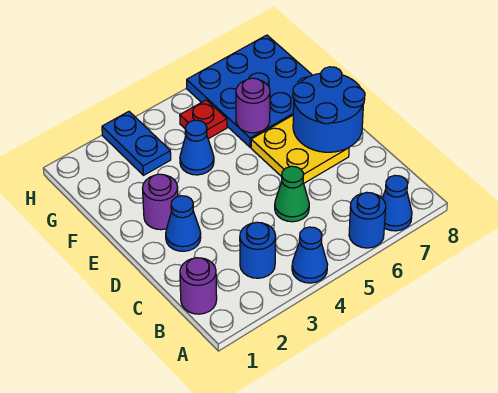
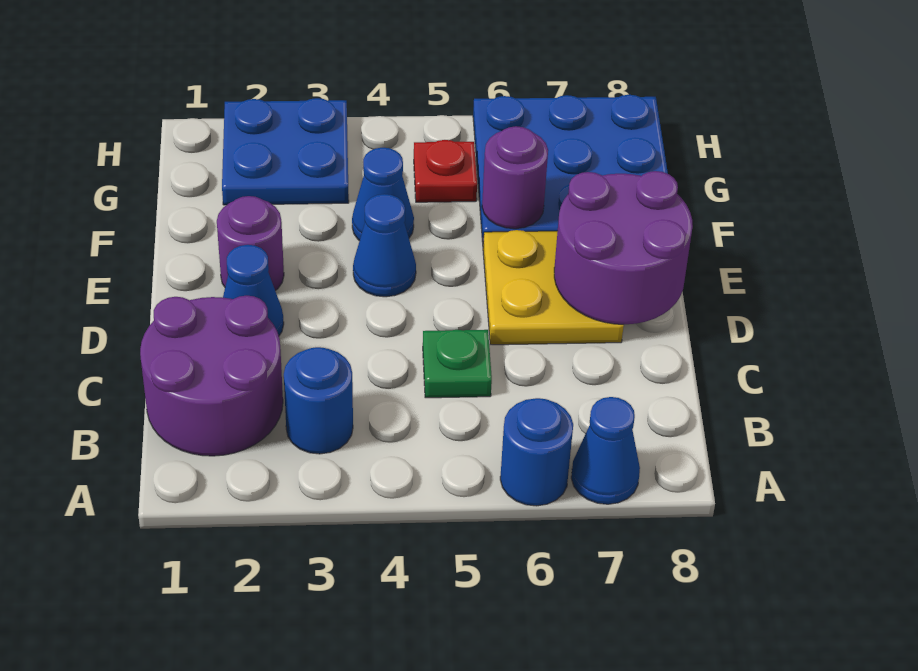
blue cone A4 level 1 -> blue cone E4 level 1
purple round brick B1 level 1 -> purple round brick B1:C2 level 1
green cone C5 level 1 -> green plate C5 level 1
blue round brick D7:E8 level 2 -> purple round brick D7:E8 level 2
blue plate G3:H3 level 1 -> blue plate G2:H3 level 1

